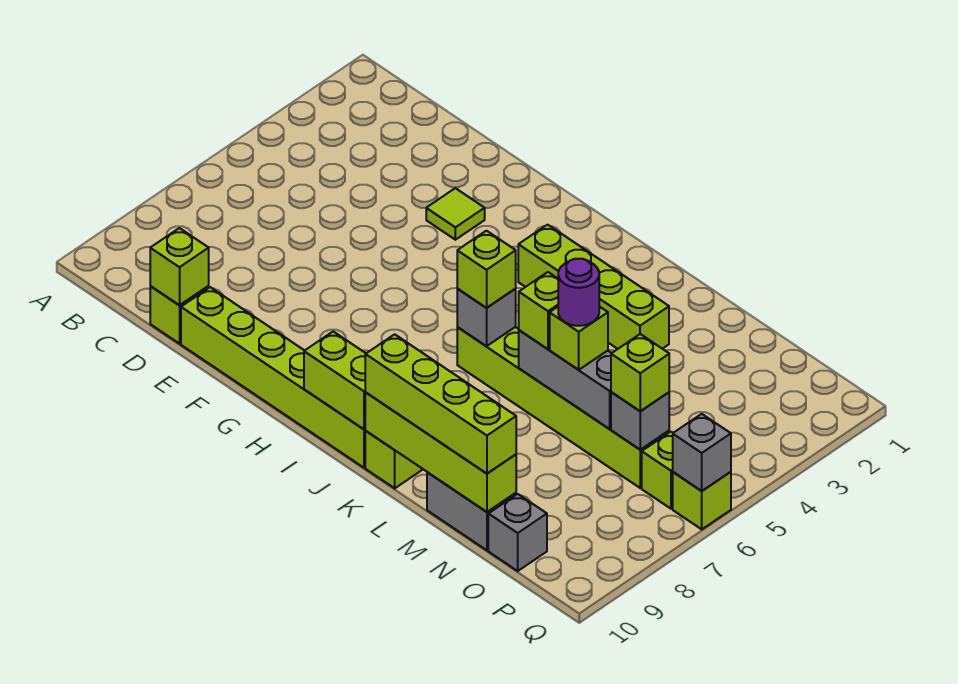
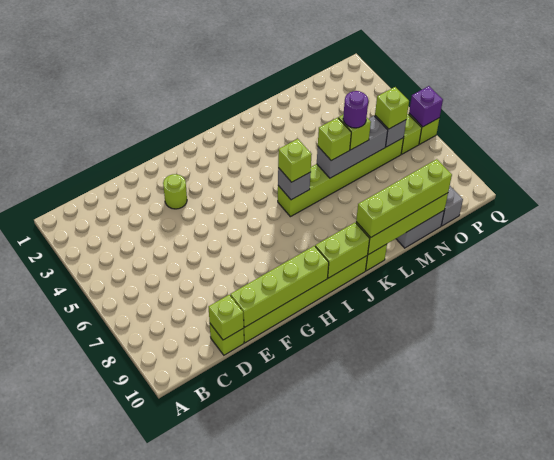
lime tile F3 level 1 -> lime round brick F3 level 1
lime brick I3:L3 level 1 -> lime brick E10:H10 level 2
grey brick Q6 level 2 -> purple brick Q6 level 2

